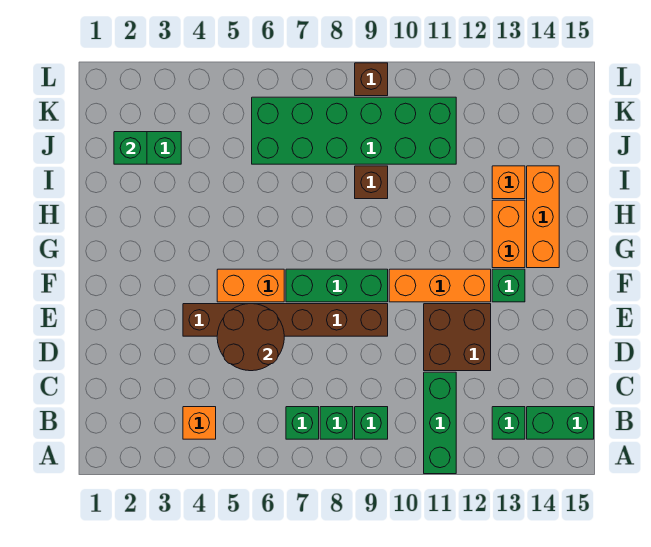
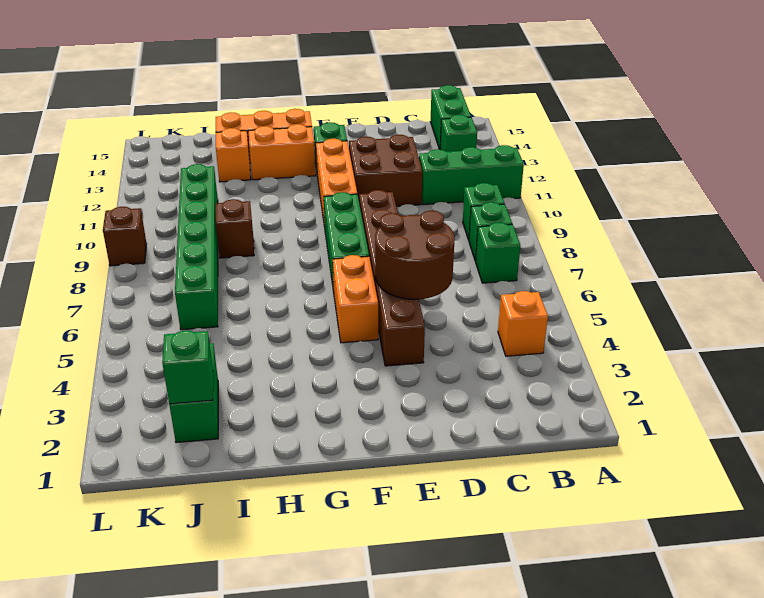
green brick J6:K11 level 1 -> green brick J6:J11 level 1

